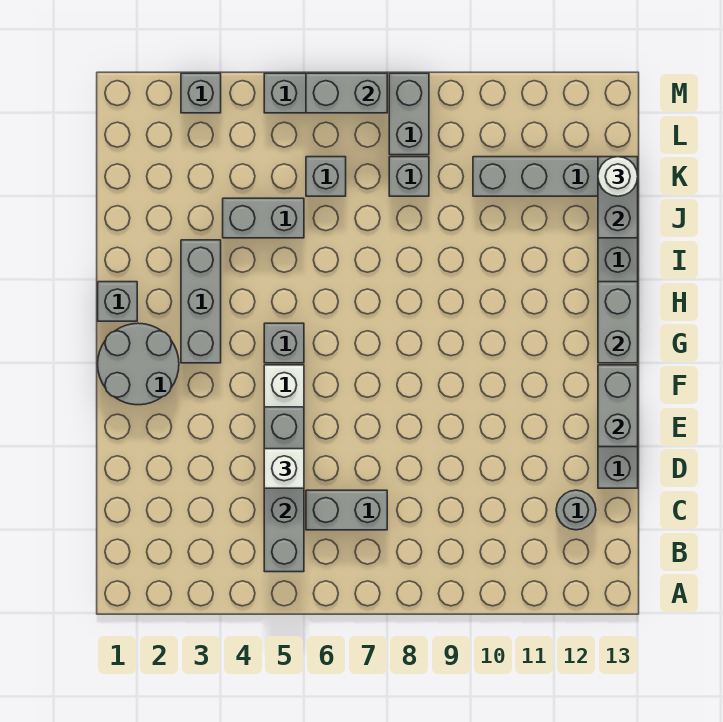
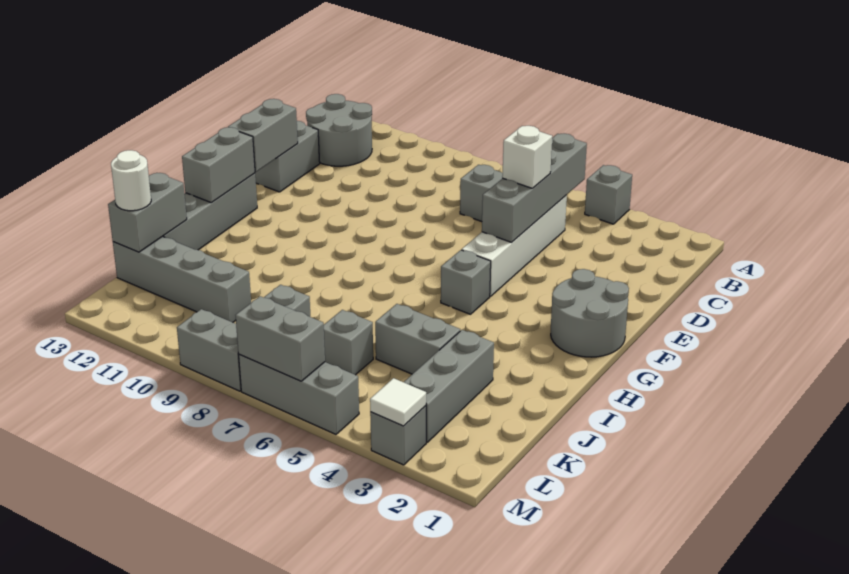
grey round brick C12 level 1 -> grey round brick B12:C13 level 1
grey brick G3:I3 level 1 -> grey brick J3:L3 level 1
grey brick H1 level 1 -> grey brick A4 level 1
grey brick L8:M8 level 1 -> grey brick M8:M9 level 1
none -> white tile M3 level 2

